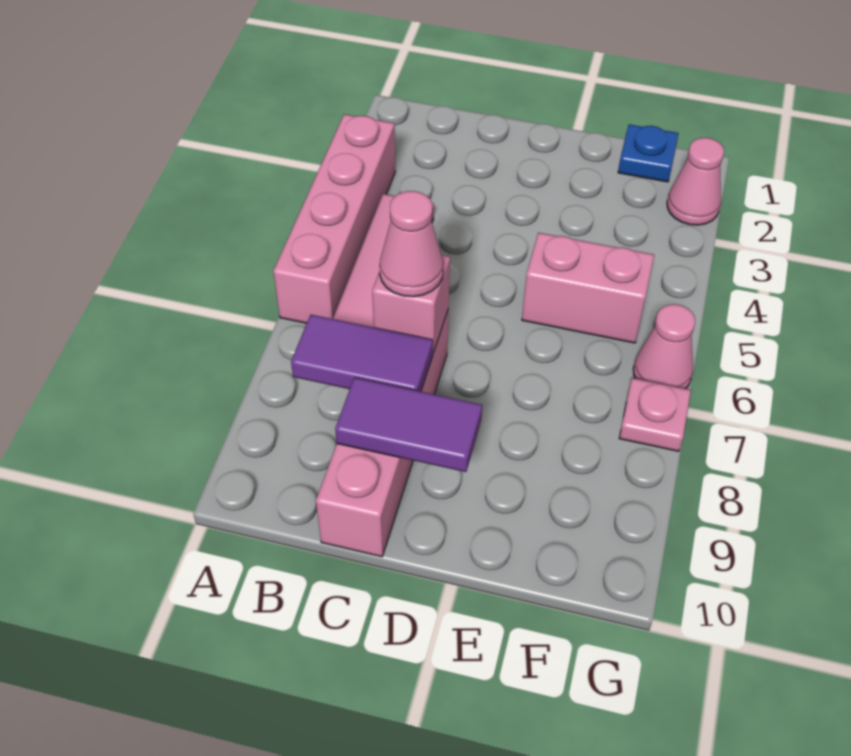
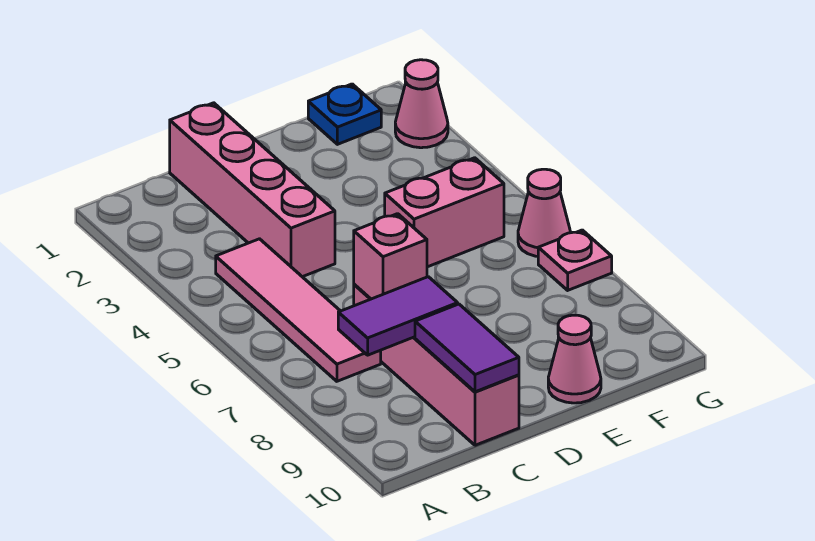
pink brick A3:A6 level 1 -> pink brick C1:C4 level 1
pink cone C7 level 3 -> pink cone E10 level 1
purple tile C9:D9 level 2 -> purple tile C9:C10 level 2

